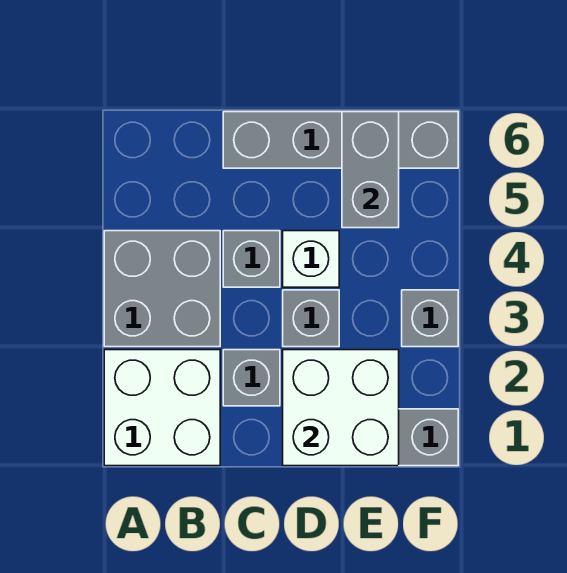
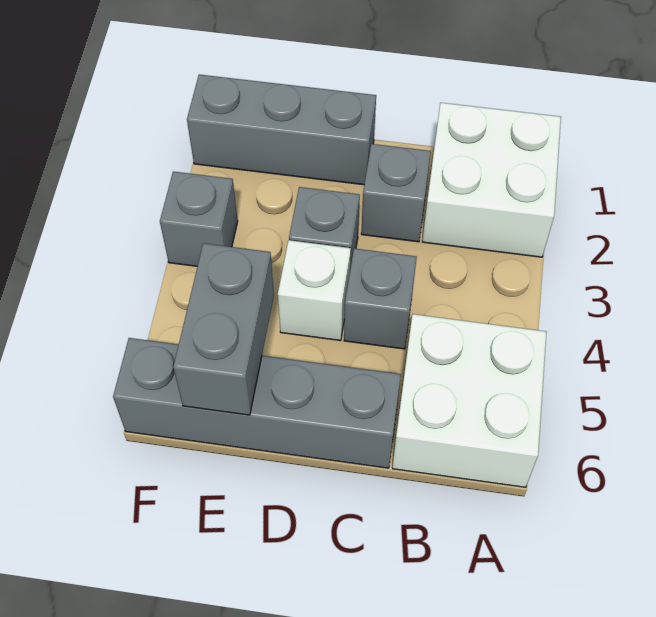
grey brick A3:B4 level 1 -> none
white brick D1:E2 level 2 -> white brick A5:B6 level 1

